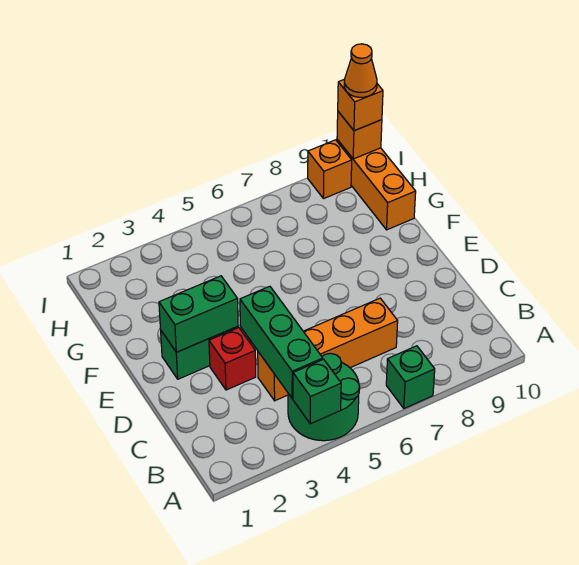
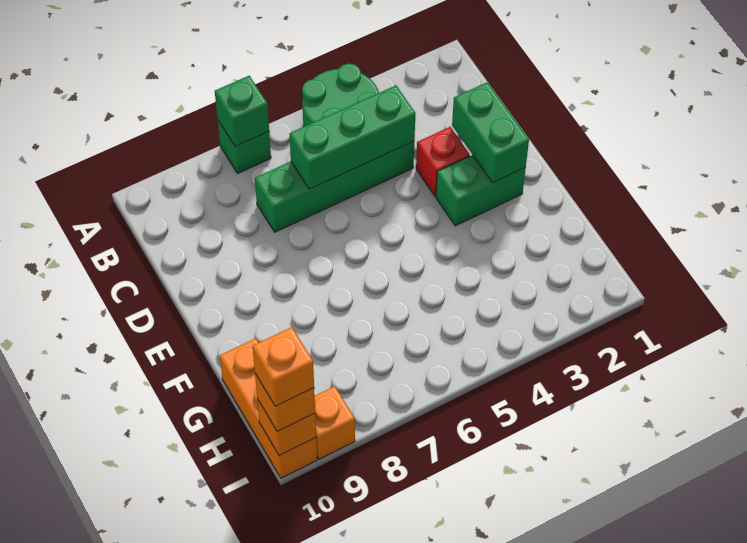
green brick A4 level 2 -> green brick A7 level 2
green brick B4:D4 level 2 -> green brick C4:C6 level 2
orange brick C4:C7 level 1 -> green brick C4:C7 level 1
green brick E2:E3 level 2 -> green brick D2:E2 level 2
orange cone I10 level 4 -> orange brick I10 level 4

